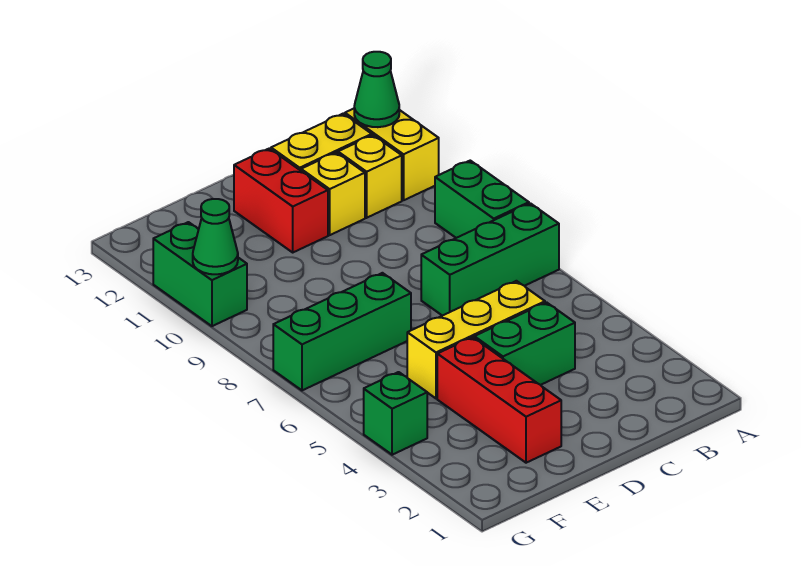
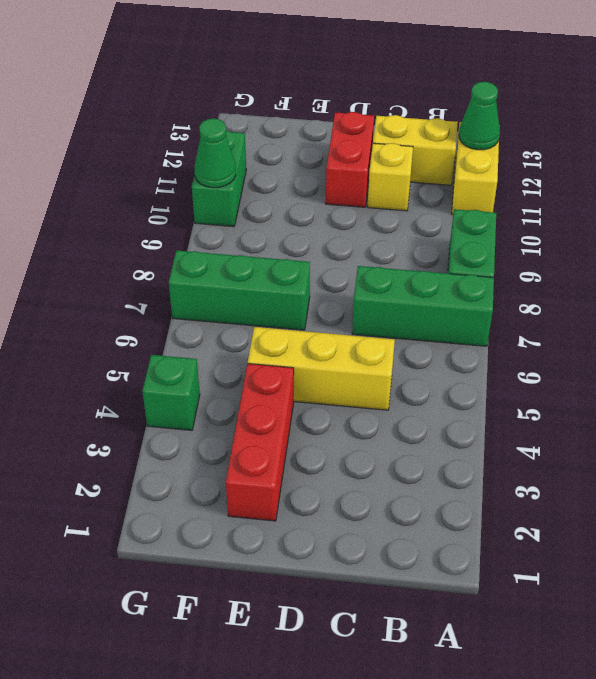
yellow brick B11 level 1 -> none
green brick C4:D4 level 1 -> none

